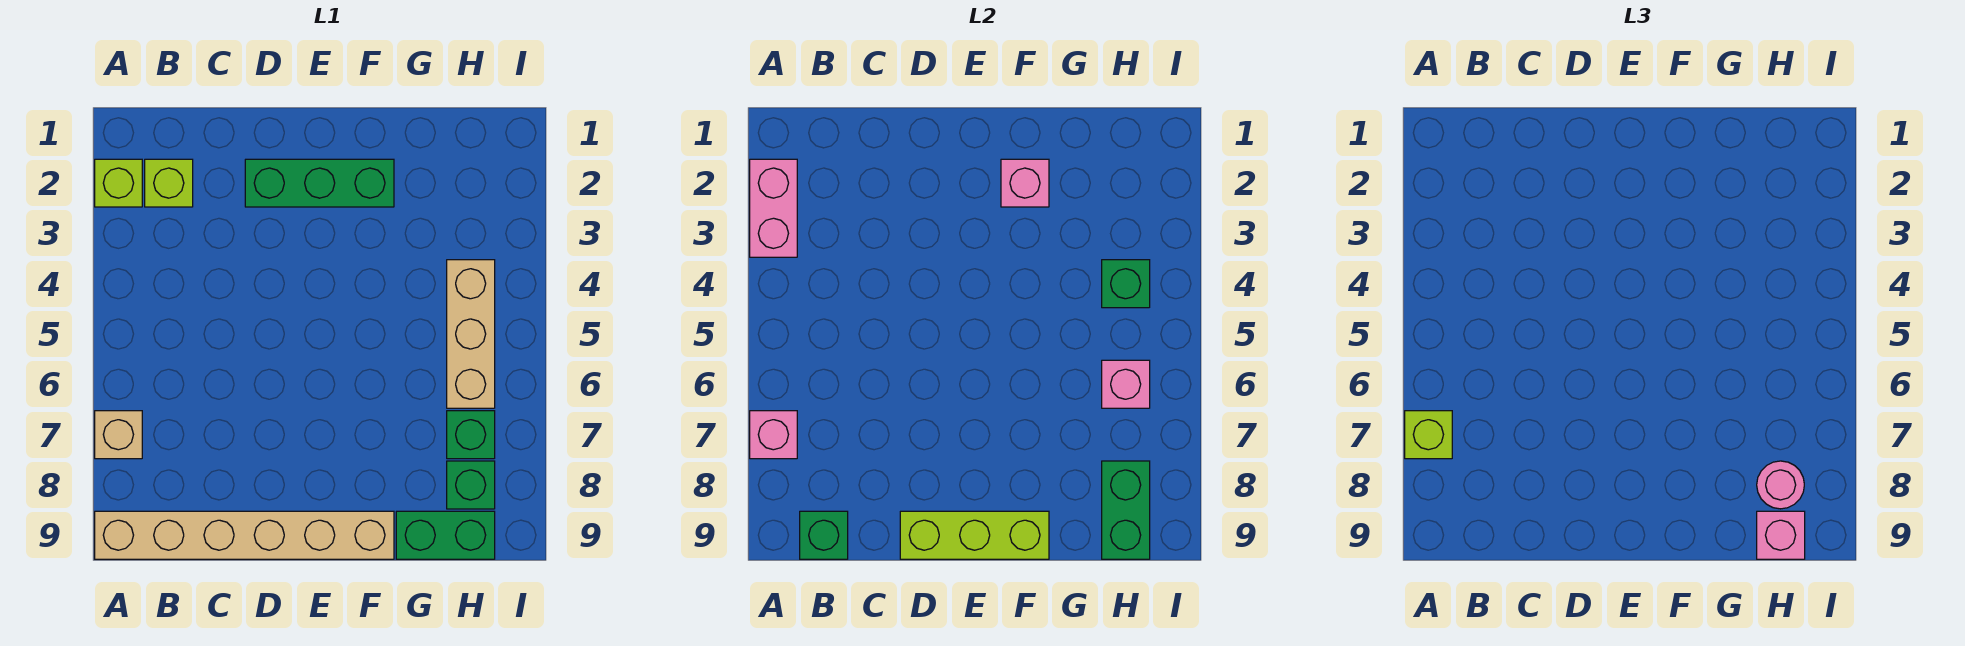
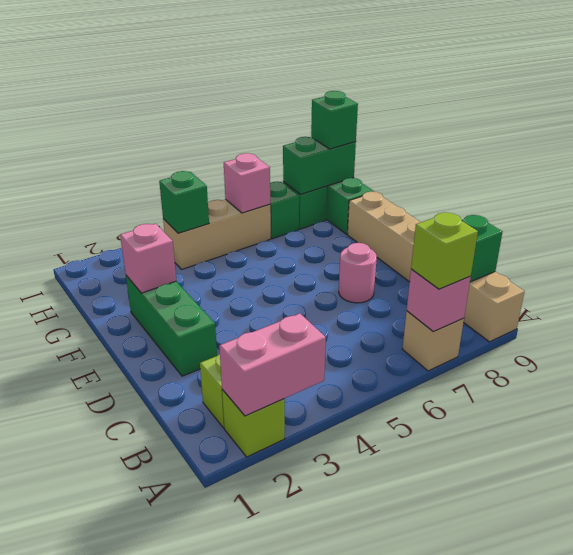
lime brick D9:F9 level 2 -> none
pink round brick H8 level 3 -> pink round brick D7 level 1
pink brick H9 level 3 -> green brick H9 level 3

